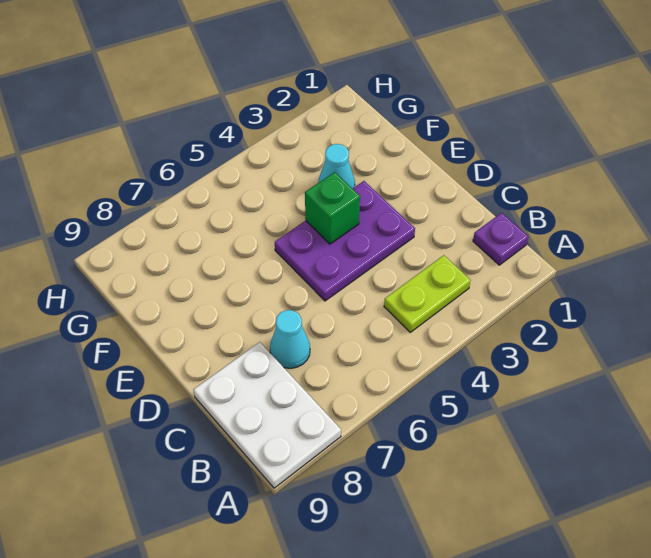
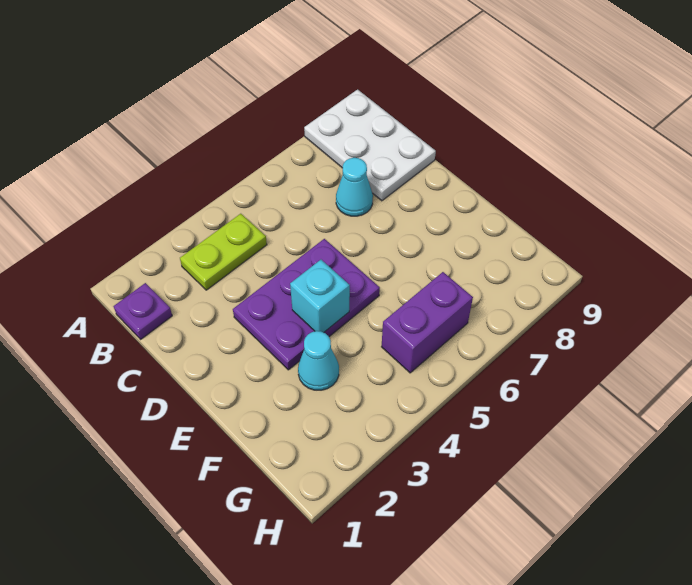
green brick E4 level 2 -> cyan brick E4 level 2
none -> purple brick G5:G6 level 1

